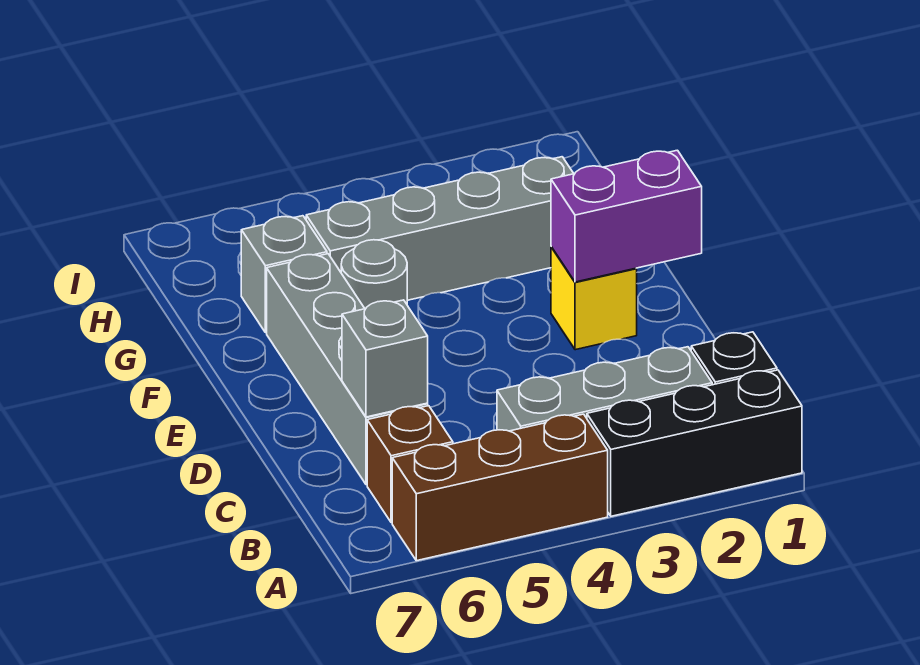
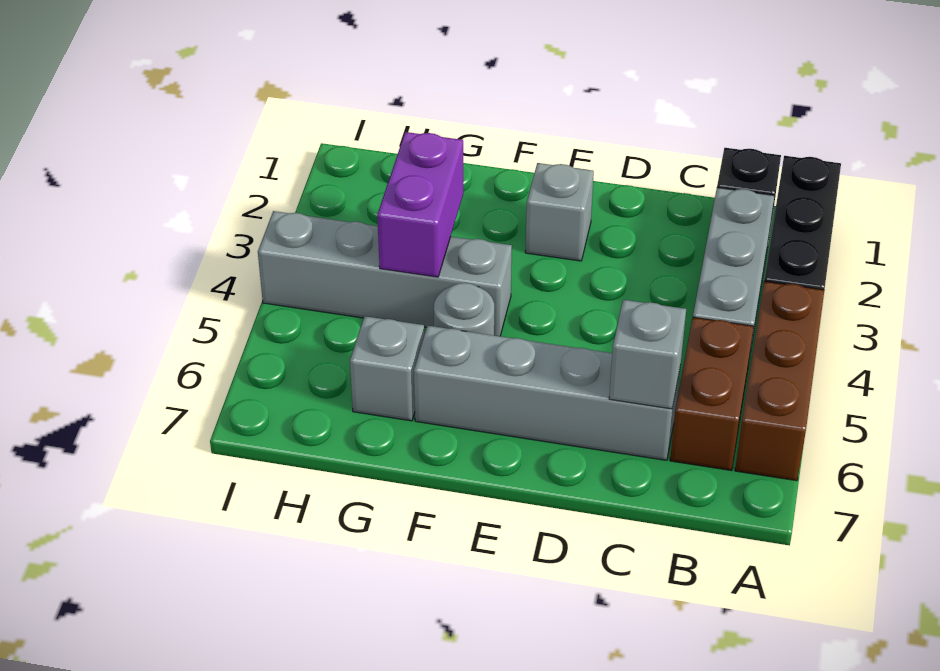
brown brick B6 level 1 -> brown brick B5:B6 level 1
purple brick E1:E2 level 2 -> purple brick G3:G4 level 2
yellow brick E2 level 1 -> grey brick E2 level 1
grey brick G2:G5 level 1 -> grey brick F4:I4 level 1

